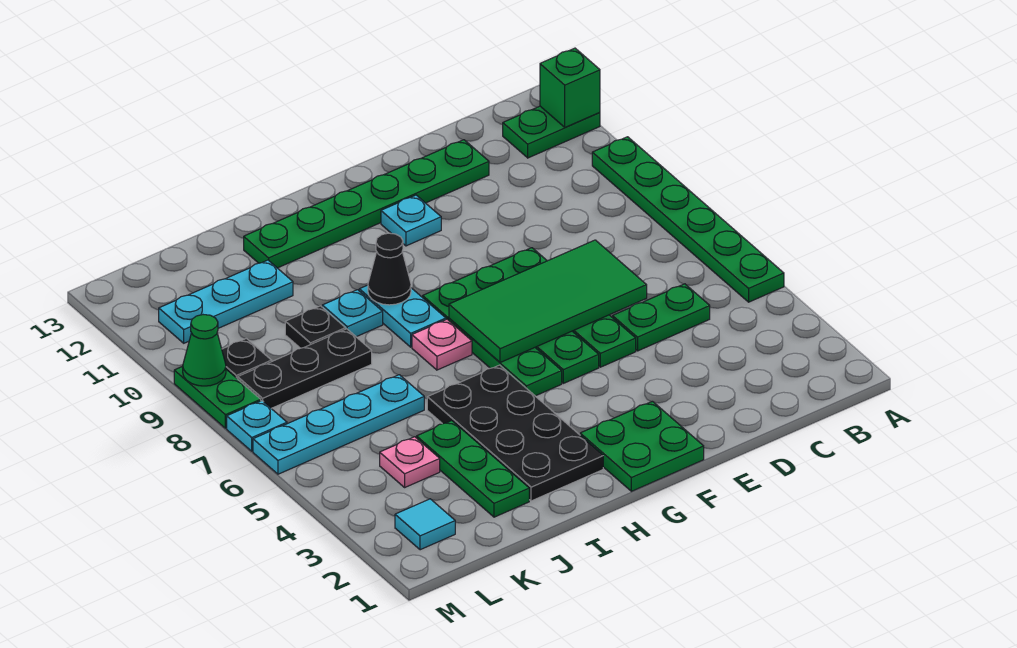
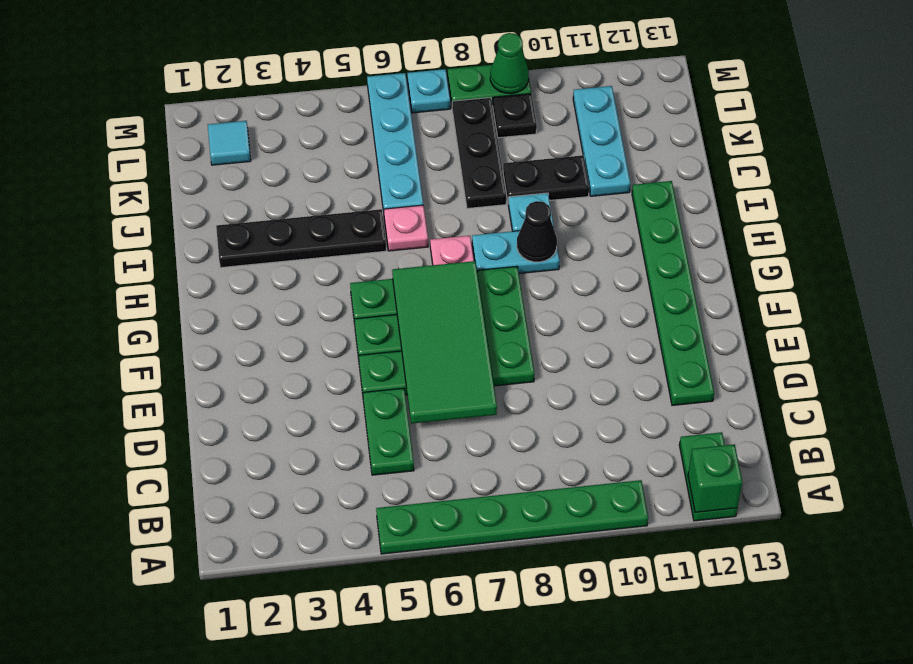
green plate F1:G2 level 1 -> none
cyan plate F11 level 1 -> none
black plate H2:I5 level 1 -> black plate I2:I5 level 1
green plate J2:J4 level 1 -> none
black plate J9 level 1 -> black plate J9:J10 level 1
pink plate K4 level 1 -> pink plate I6 level 1

